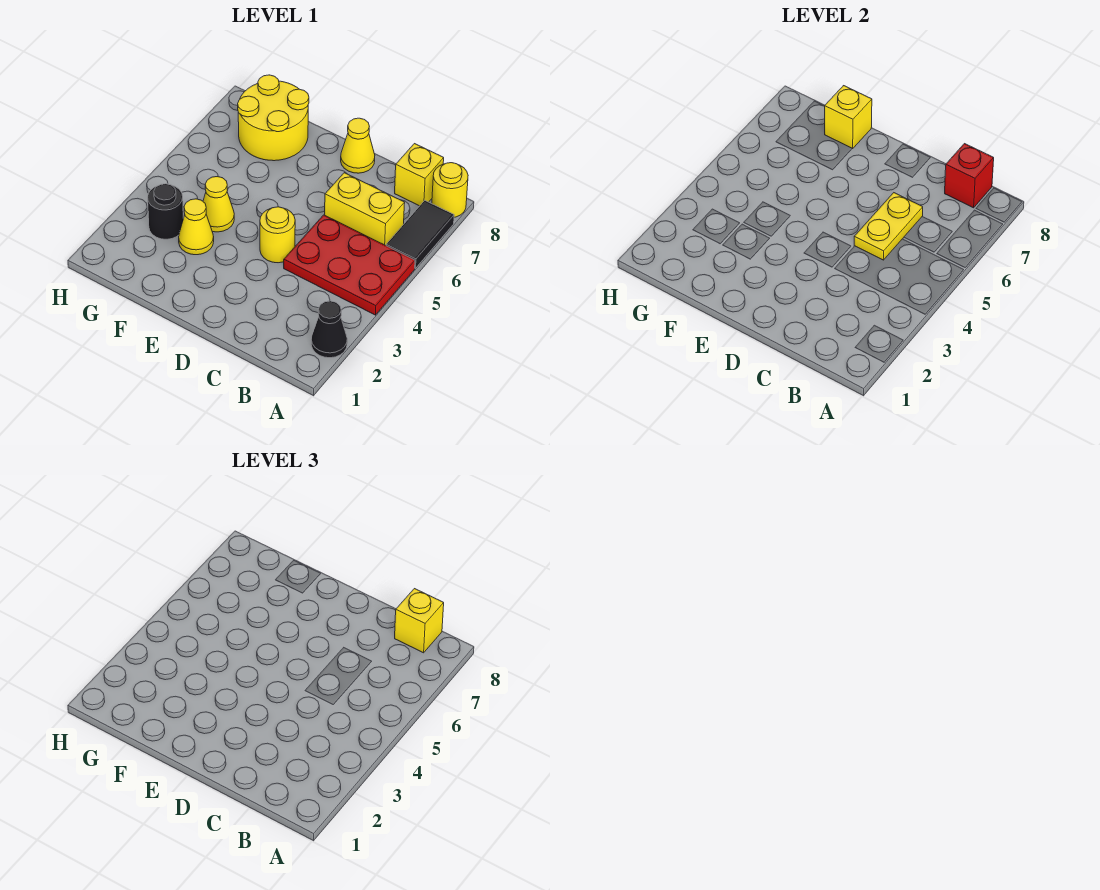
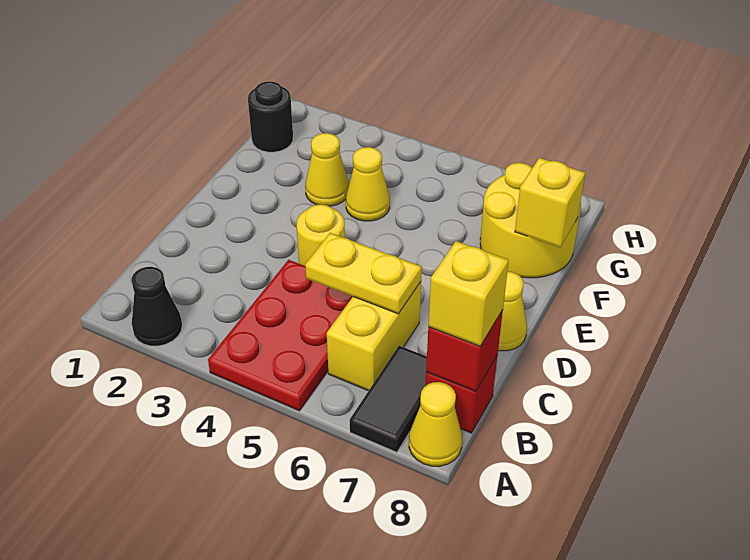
black tile A6:A7 level 1 -> black tile A7:B7 level 1
yellow round brick A8 level 1 -> yellow cone A8 level 1
yellow brick B8 level 1 -> red brick B8 level 1
black round brick G3 level 1 -> black round brick G1 level 1

